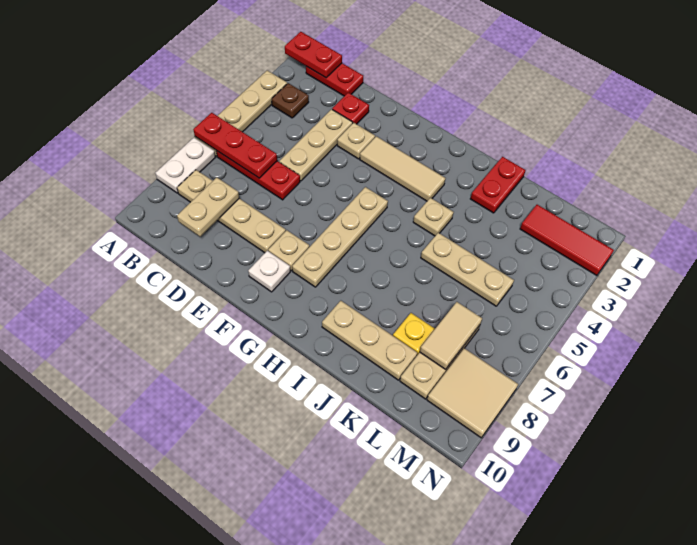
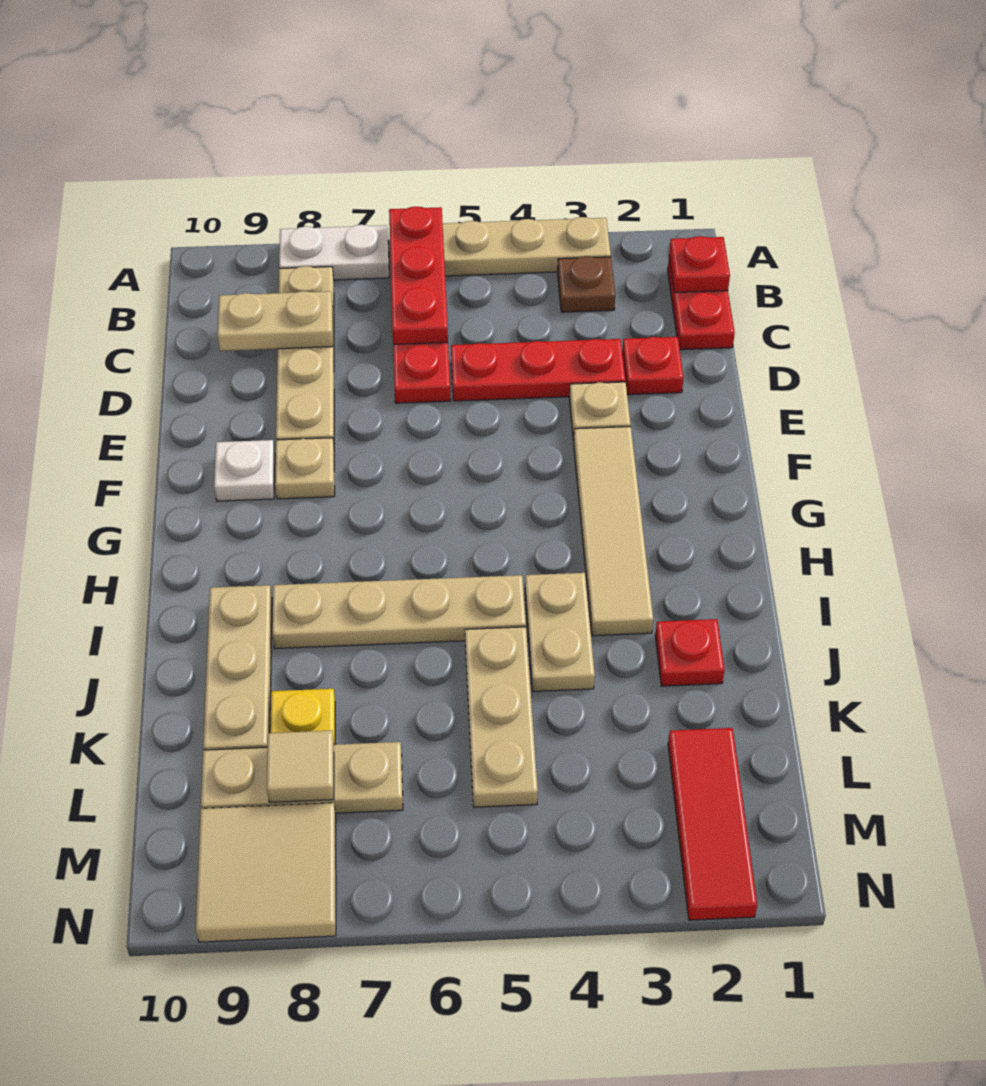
red plate A1:B1 level 2 -> red plate B1 level 2
tan plate D3:D5 level 1 -> red plate D3:D5 level 1
tan tile F3:H3 level 1 -> tan tile F3:I3 level 1
tan plate G5:G8 level 1 -> tan plate I5:I8 level 1
tan plate I4 level 1 -> tan plate I4:J4 level 1
red plate J1:J2 level 1 -> red plate J2 level 1
tan tile L7:L8 level 2 -> tan tile L8 level 2

